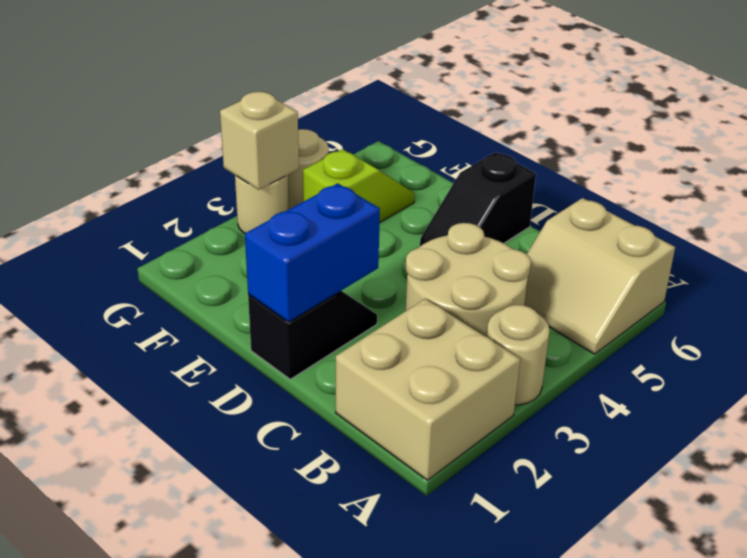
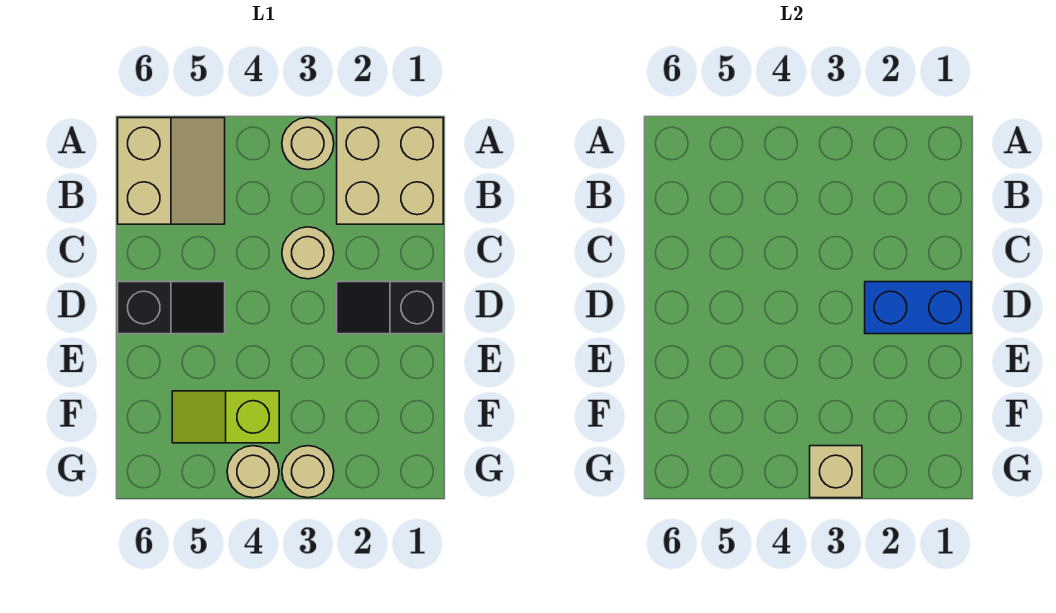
tan round brick B3:C4 level 1 -> tan round brick C3 level 1

